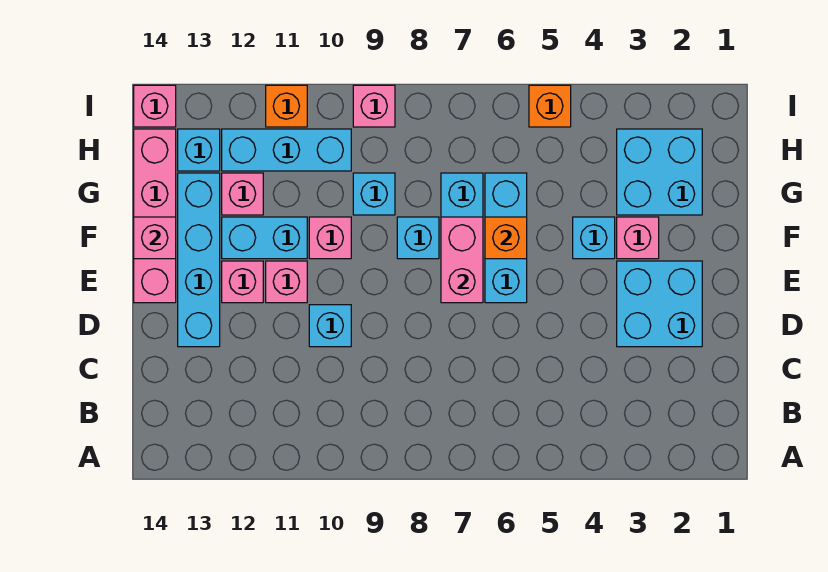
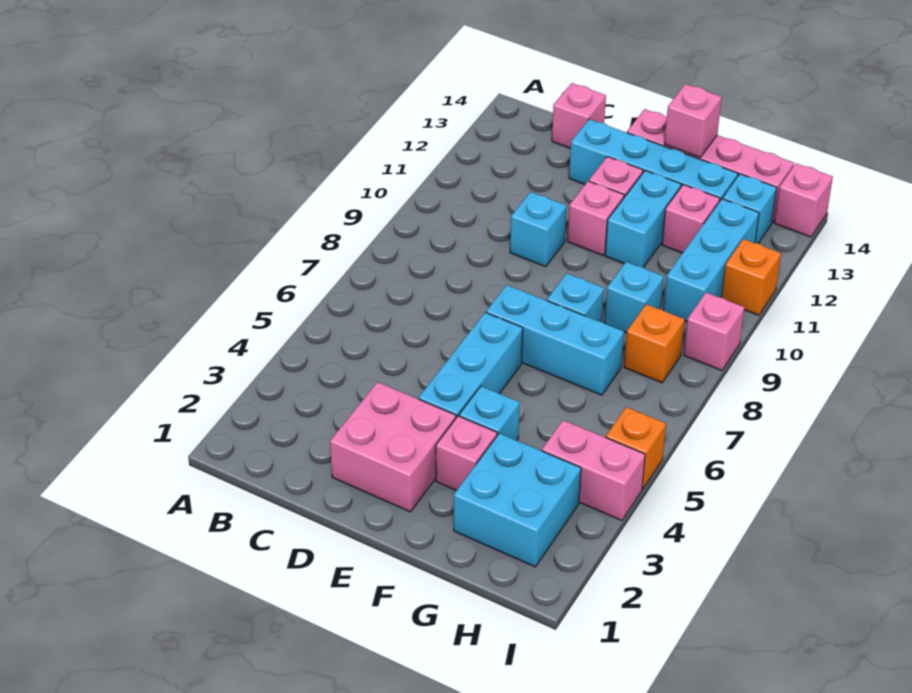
cyan brick D2:E3 level 1 -> pink brick D2:E3 level 1
cyan brick E6:G6 level 1 -> cyan brick E4:E6 level 1
pink brick E7:F7 level 2 -> pink brick H4:I4 level 1
orange brick F6 level 2 -> orange brick H8 level 1
pink brick F10 level 1 -> pink brick C14 level 1

